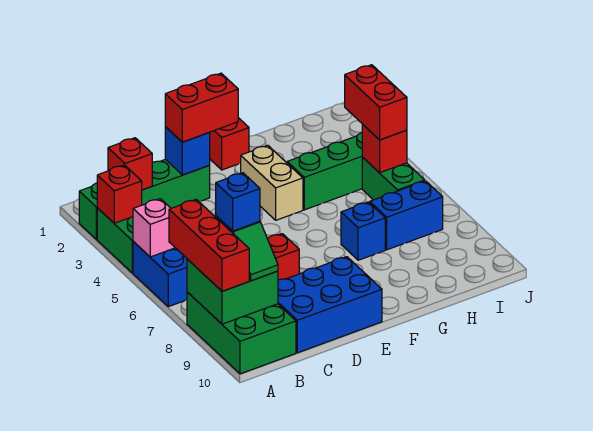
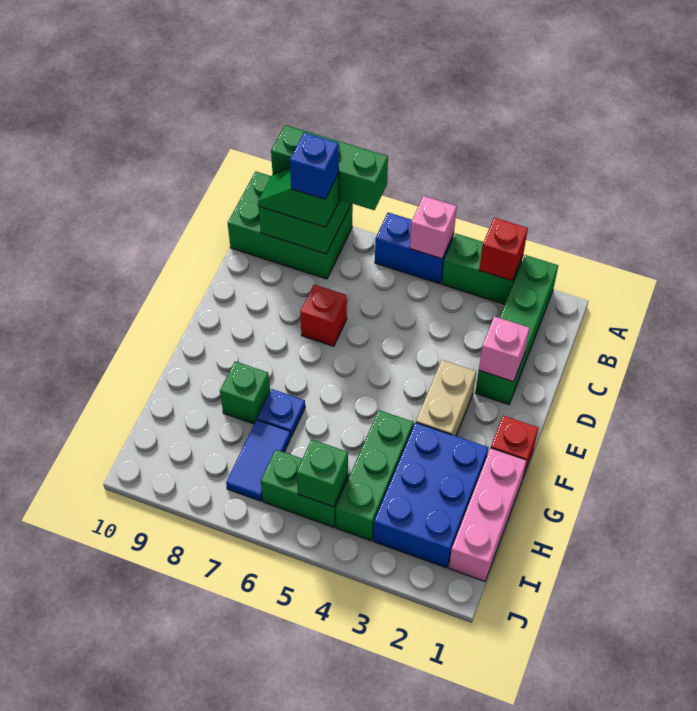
red brick A7:A9 level 3 -> green brick A7:A9 level 3
red brick B2 level 2 -> none
blue brick C9:E10 level 1 -> blue brick G2:I3 level 1
blue brick D2 level 2 -> pink brick D2 level 2
red brick D2:E2 level 3 -> none
tan brick F3:F4 level 1 -> tan brick E3:F3 level 1
none -> pink brick G1:I1 level 1
blue brick G7 level 1 -> blue plate G7 level 1
none -> green brick G8 level 1
blue brick H7:I7 level 1 -> blue tile H7:I7 level 1
red brick I4:I5 level 3 -> none
red brick I5 level 2 -> green brick I5 level 2

